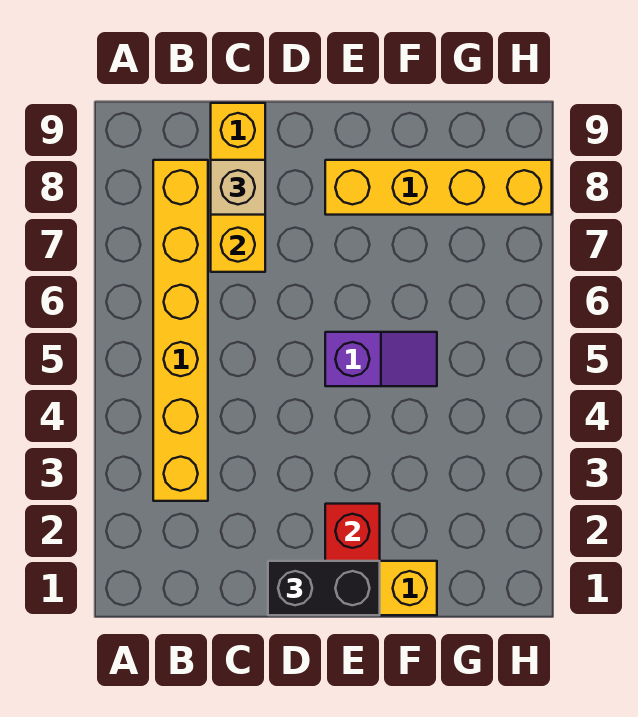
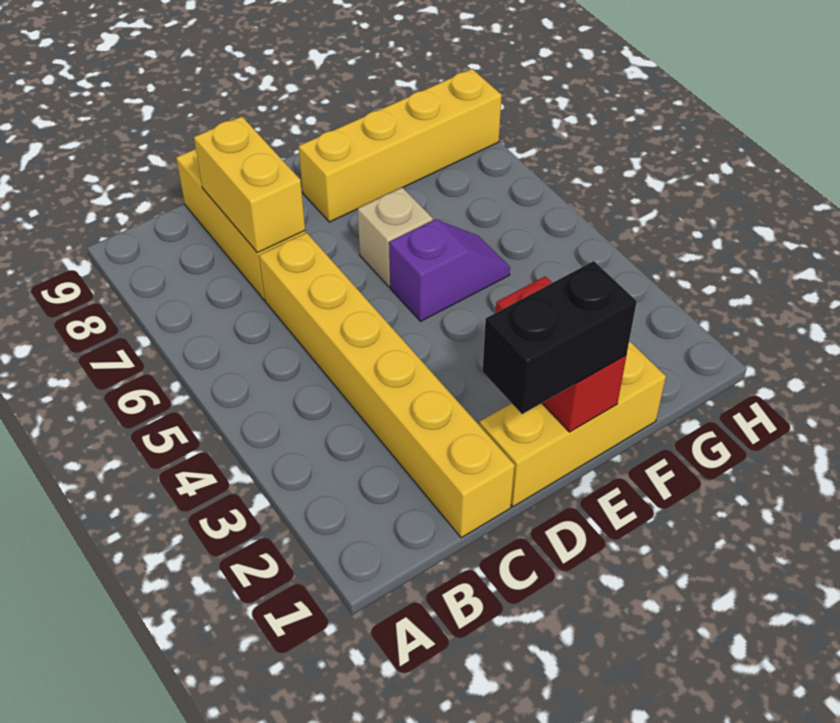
yellow brick B3:B8 level 1 -> yellow brick C1:C6 level 1
tan brick C8 level 3 -> tan brick E6 level 1

